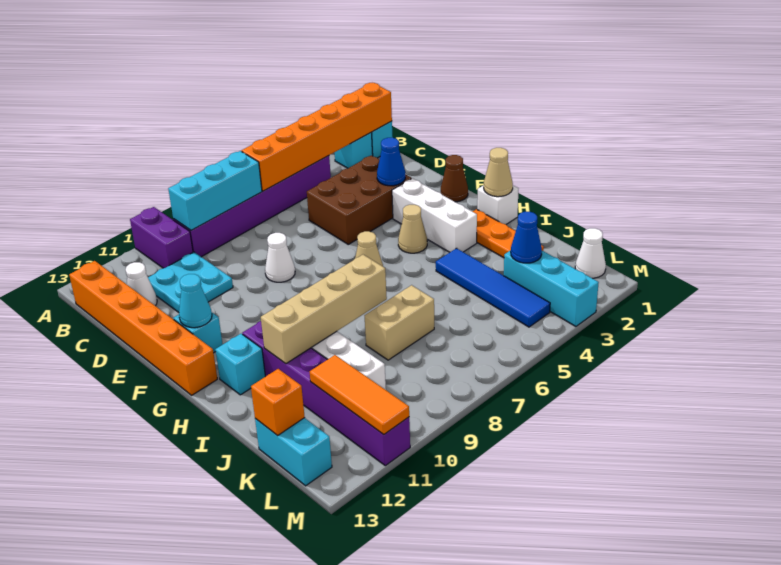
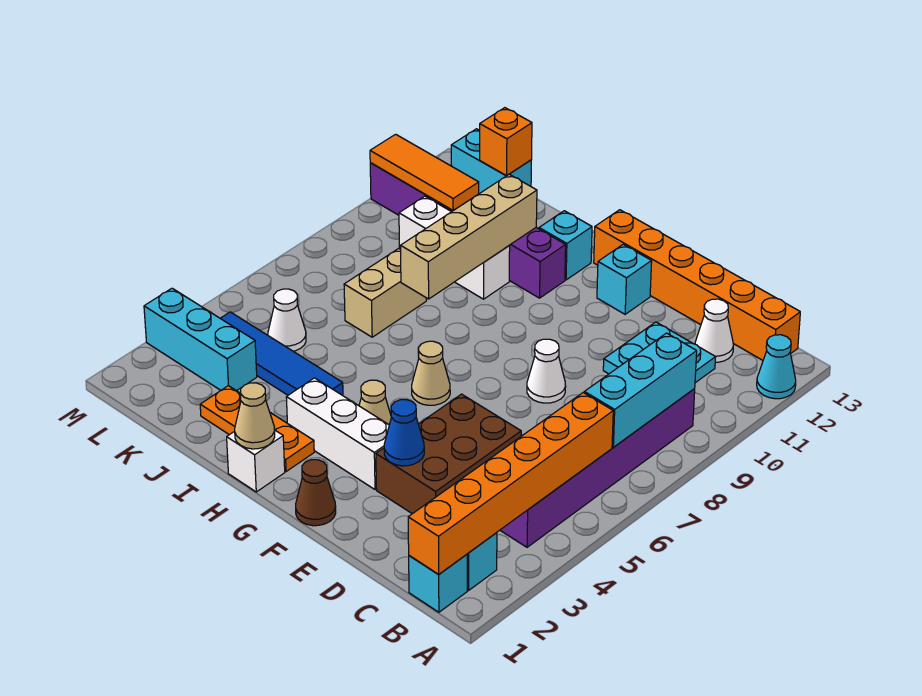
purple brick A10:B10 level 1 -> none
cyan cone F12 level 2 -> cyan cone A12 level 1
blue cone K3 level 2 -> none
white cone L1 level 1 -> white cone K5 level 1

